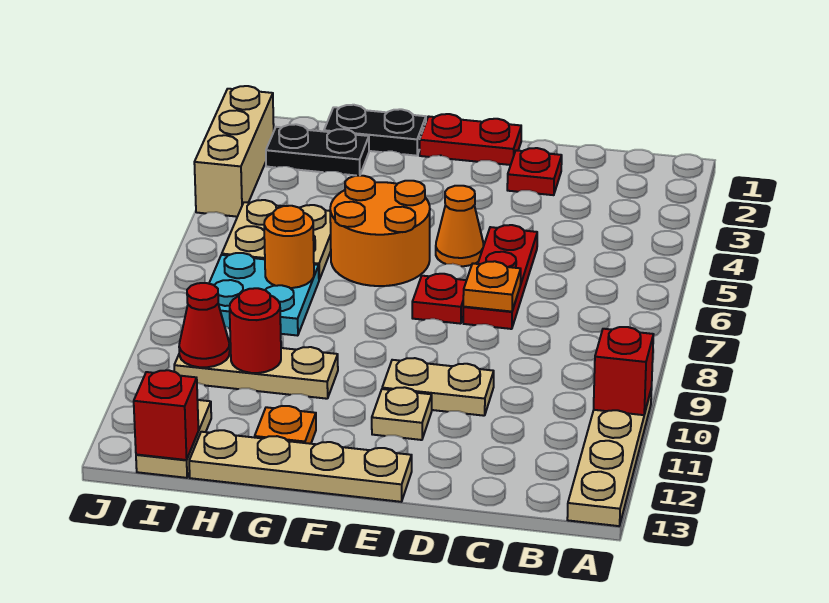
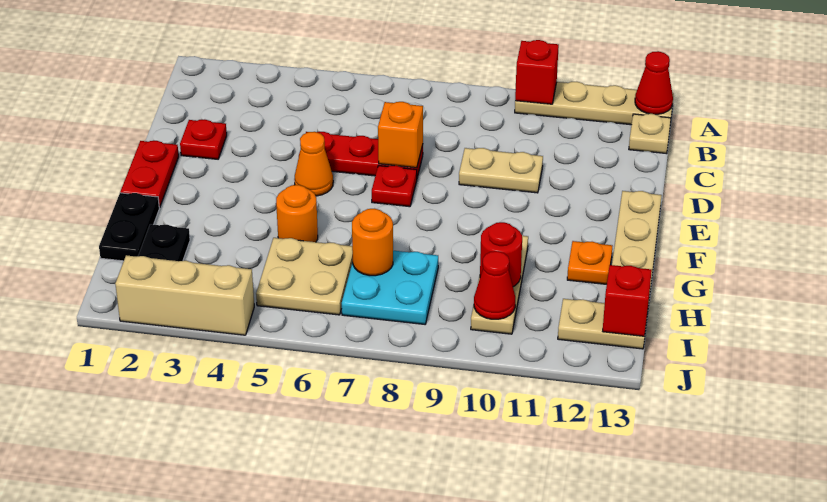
none -> red cone A13 level 2
orange plate D7 level 2 -> orange brick D7 level 2
tan plate D10:E10 level 1 -> tan plate D9:D10 level 1
tan plate E11 level 1 -> tan plate B13 level 1
orange round brick F5:G6 level 1 -> orange round brick G5 level 1

